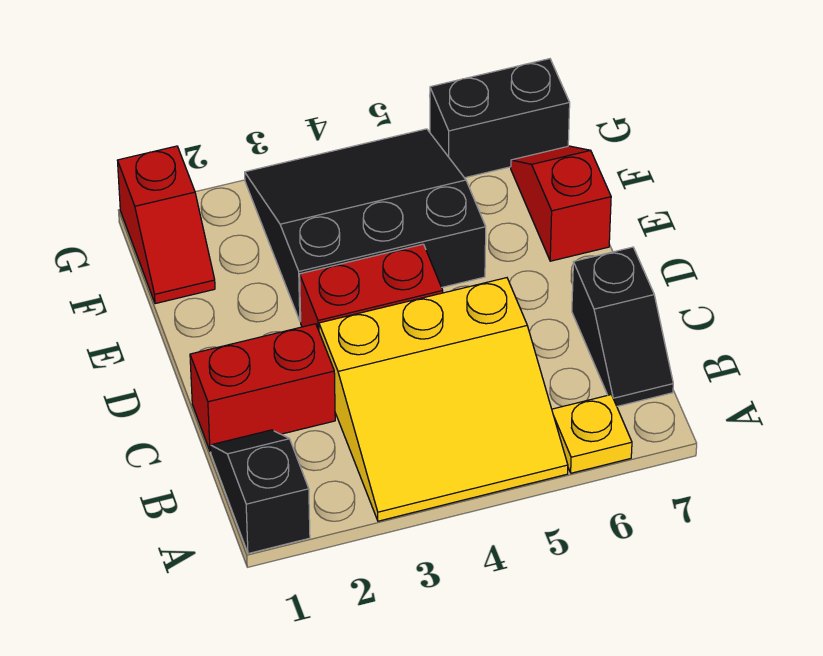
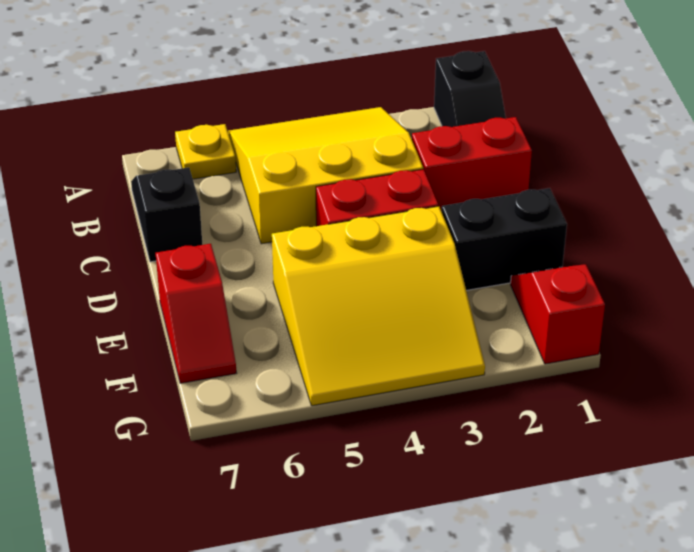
black slope E3:G5 level 1 top E -> yellow slope E3:G5 level 1 top E
black brick G6:G7 level 1 -> black brick E1:E2 level 1

